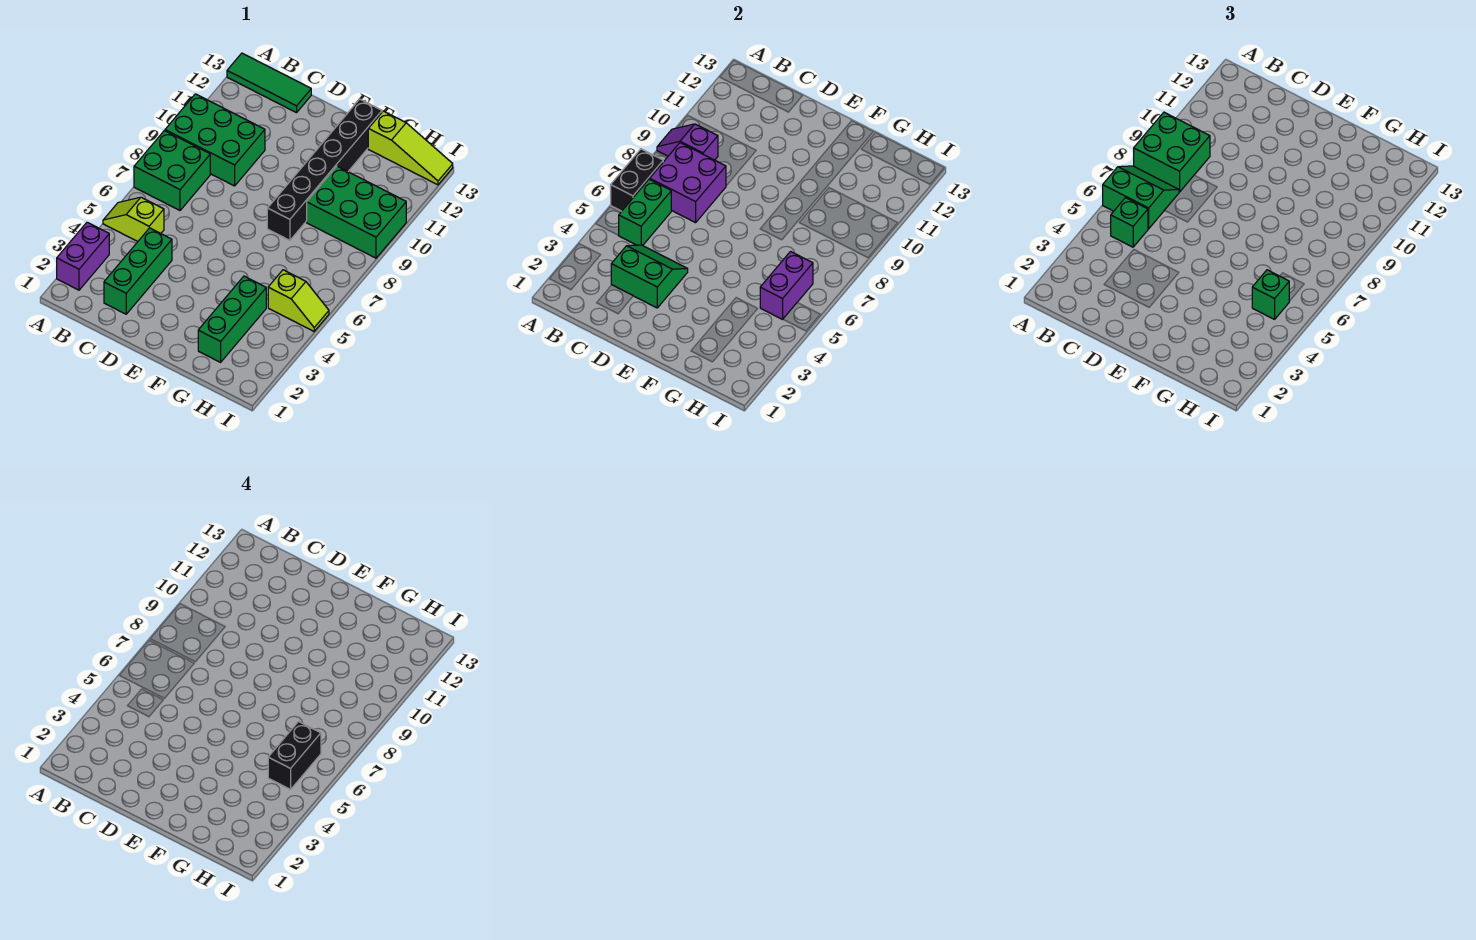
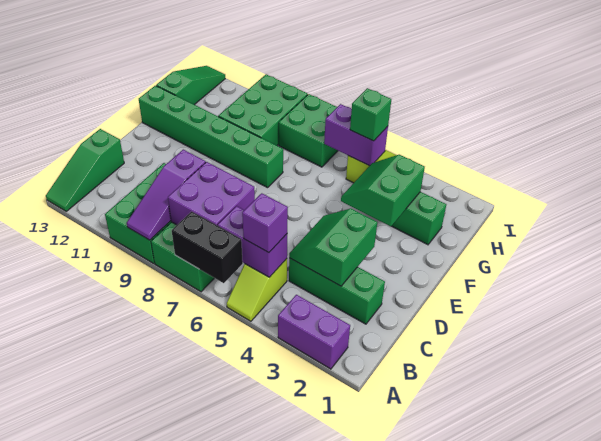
green slope A6:B7 level 3 top 6 -> green slope F3:G4 level 2 top 3
green brick A8:B9 level 3 -> green brick H7:I8 level 1
purple slope A9:B9 level 2 top B -> purple slope A9:C9 level 2 top C
green tile A13:C13 level 1 -> green slope A13:C13 level 1 top C
green brick B5:B6 level 2 -> purple brick B5:B6 level 2
green brick B5 level 3 -> purple brick B5 level 3
black brick F8:F13 level 1 -> green brick F8:F13 level 1
lime slope G13:I13 level 1 top G -> green slope G13:I13 level 1 top G
black brick H5:H6 level 4 -> none

